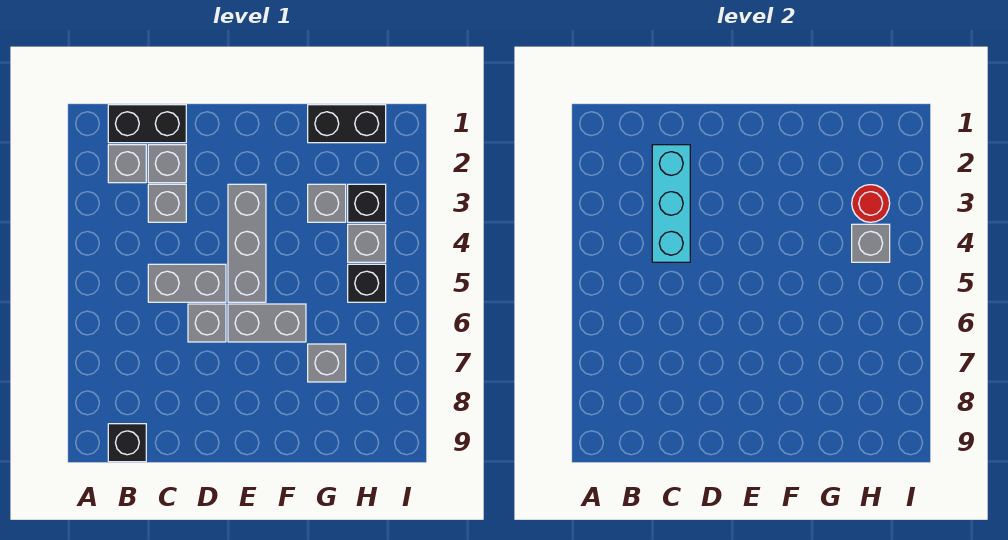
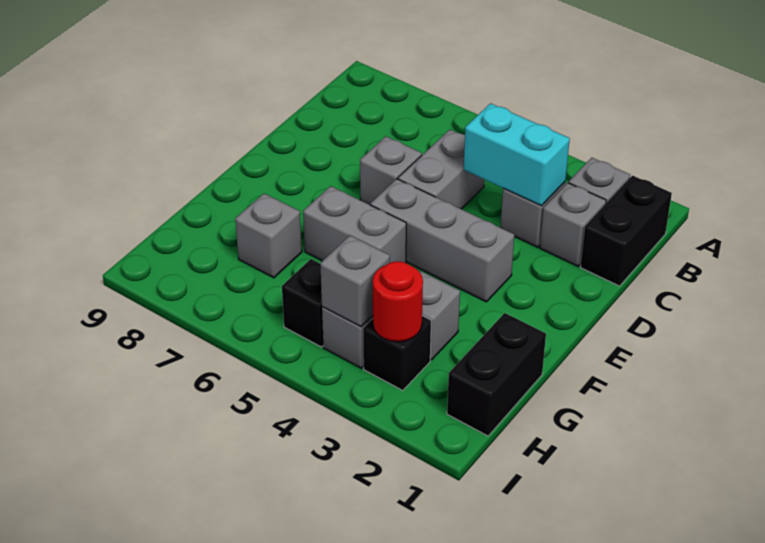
black brick B9 level 1 -> none
cyan brick C2:C4 level 2 -> cyan brick C3:C4 level 2
grey brick E6:F6 level 1 -> grey brick F5:F6 level 1

